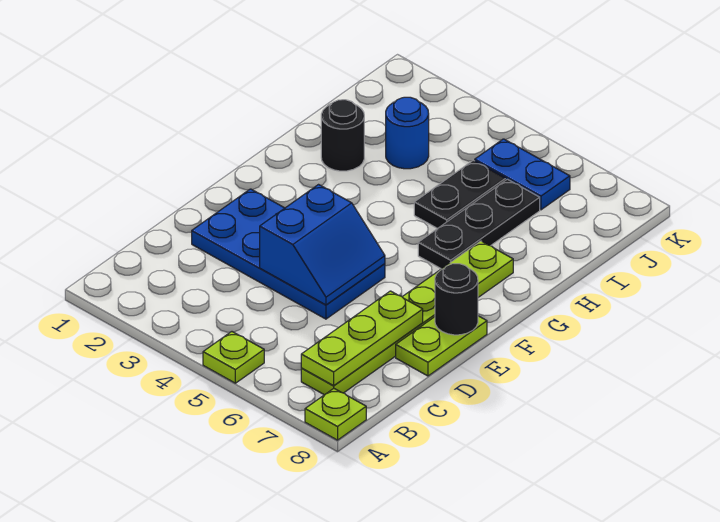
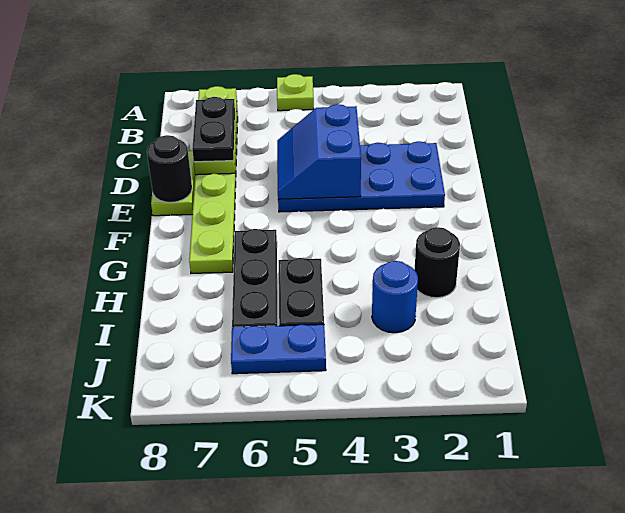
lime plate A8 level 1 -> none
none -> black plate C7:D7 level 3

